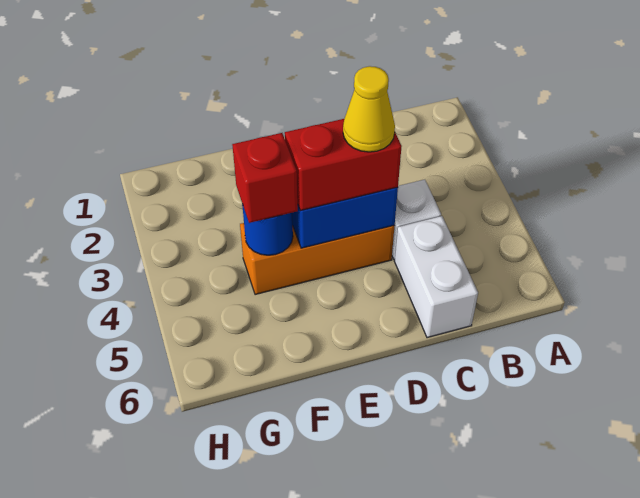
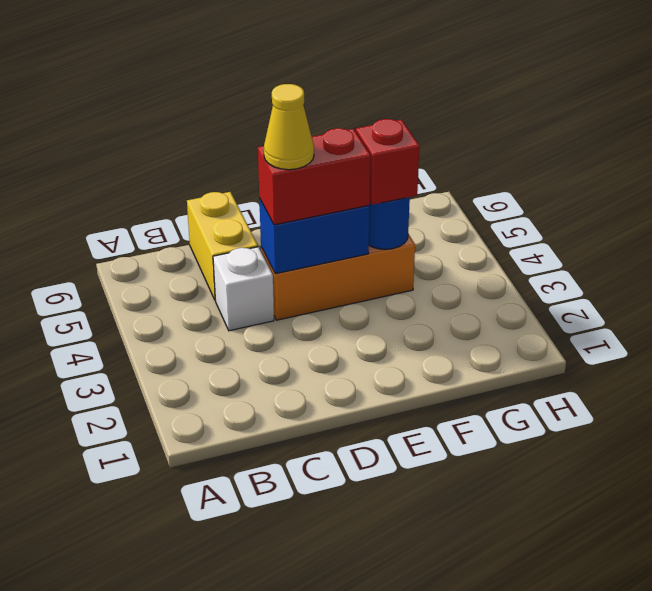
white brick C5:C6 level 1 -> yellow brick C5:C6 level 1

